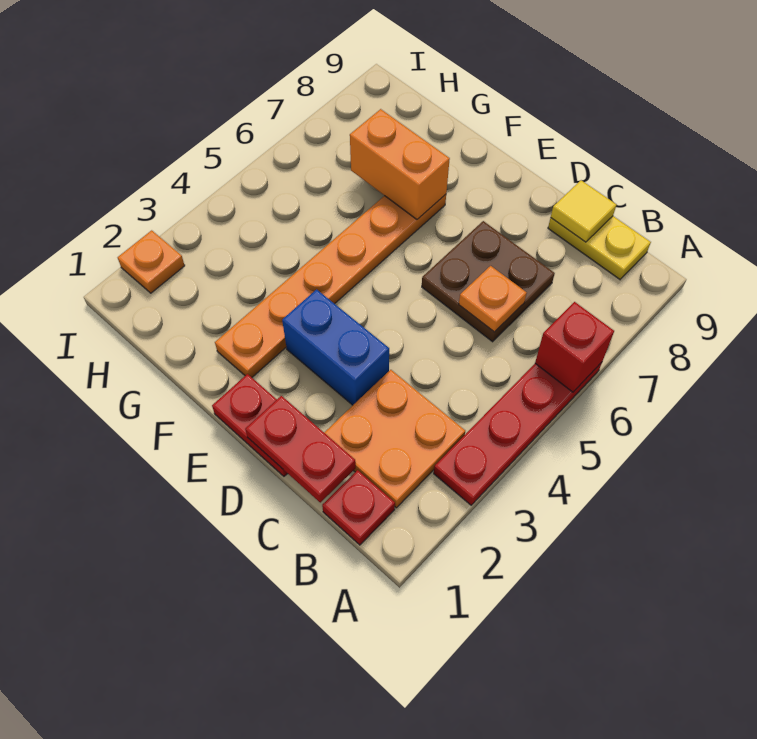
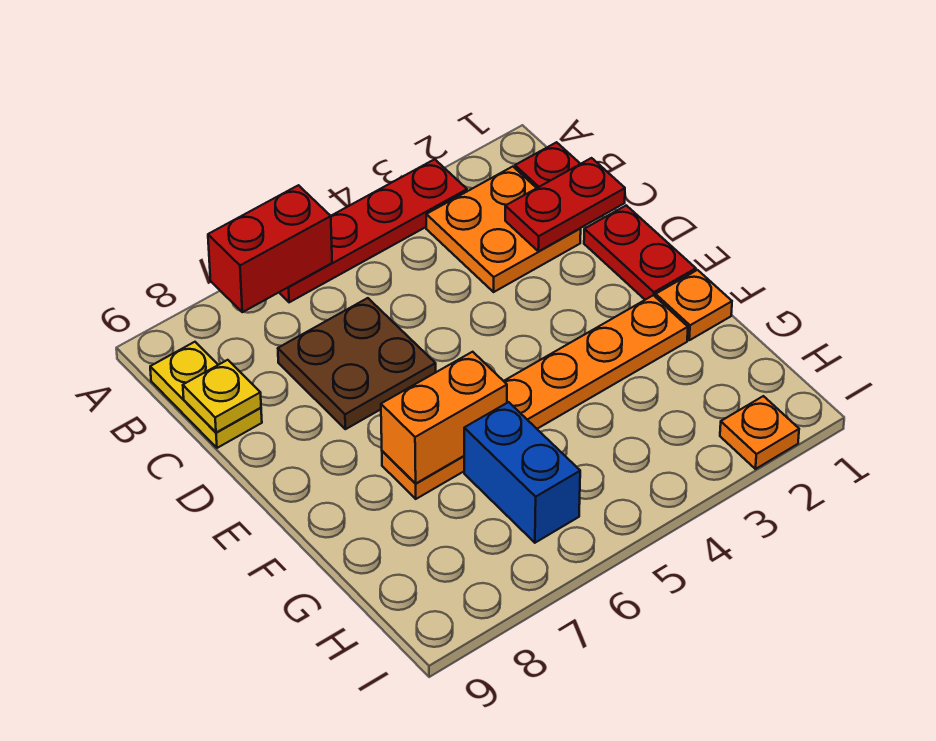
red brick A6 level 2 -> red brick A6:A7 level 2
red plate C1:D1 level 2 -> red plate C1:C2 level 2
orange plate C6 level 2 -> orange plate F1 level 1
yellow tile C9 level 2 -> yellow plate C9 level 2
blue brick D3:E3 level 1 -> blue brick G6:H6 level 1
orange brick F7:G7 level 2 -> orange brick F6:F7 level 2

